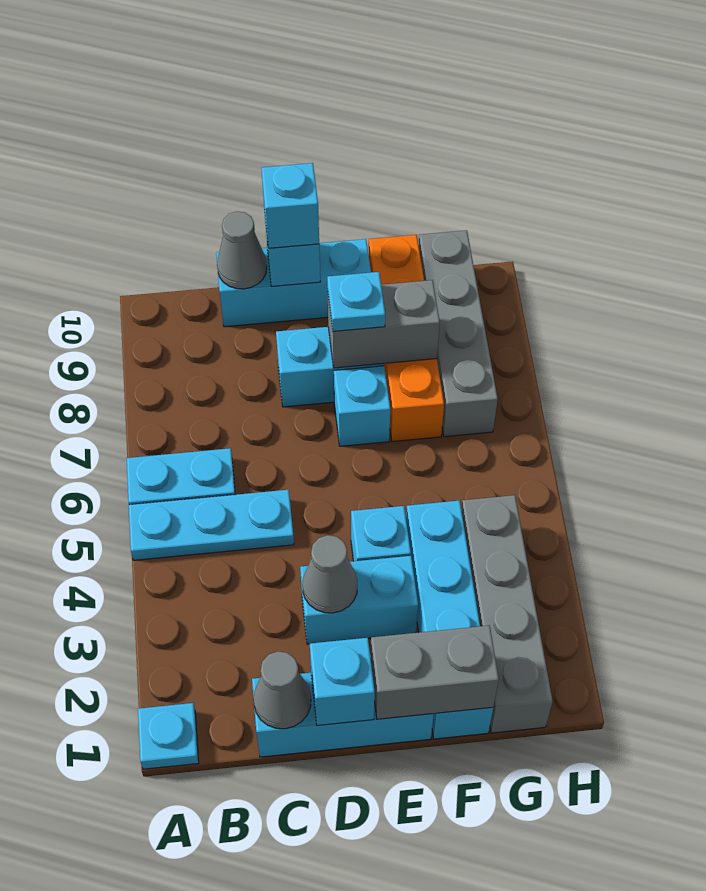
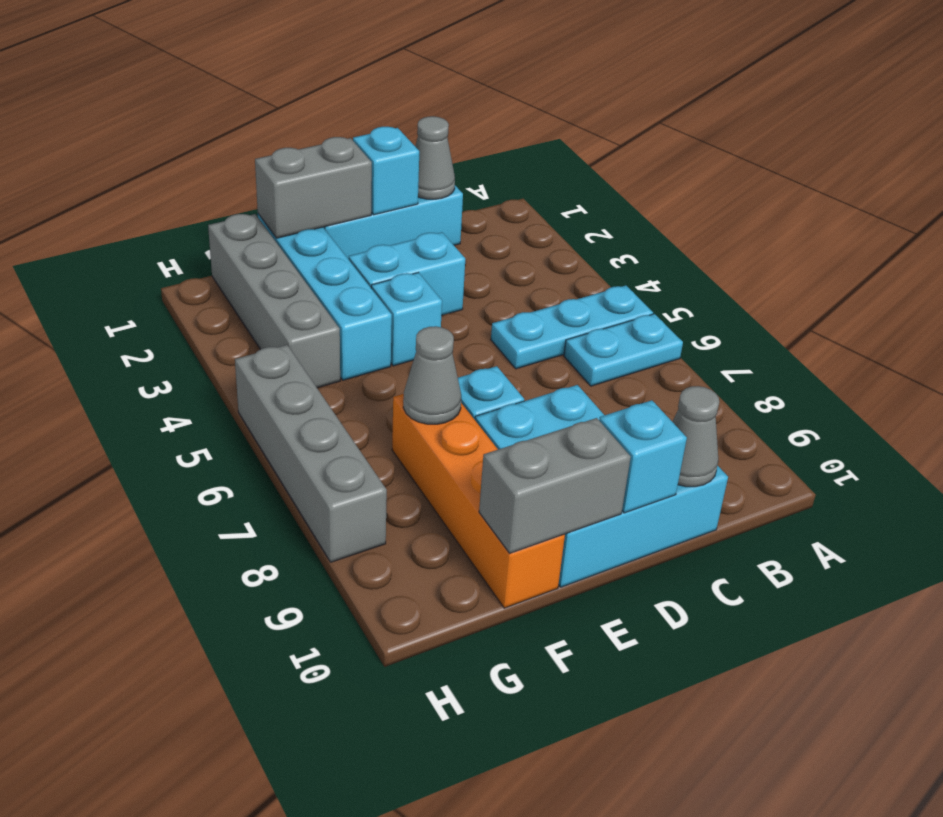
cyan plate A1 level 1 -> none
grey cone D3 level 2 -> grey cone F7 level 2
cyan brick D10 level 3 -> none
grey brick E8:F8 level 2 -> grey brick E10:F10 level 2
cyan plate E8 level 3 -> none
grey brick G7:G10 level 1 -> grey brick H5:H8 level 1

